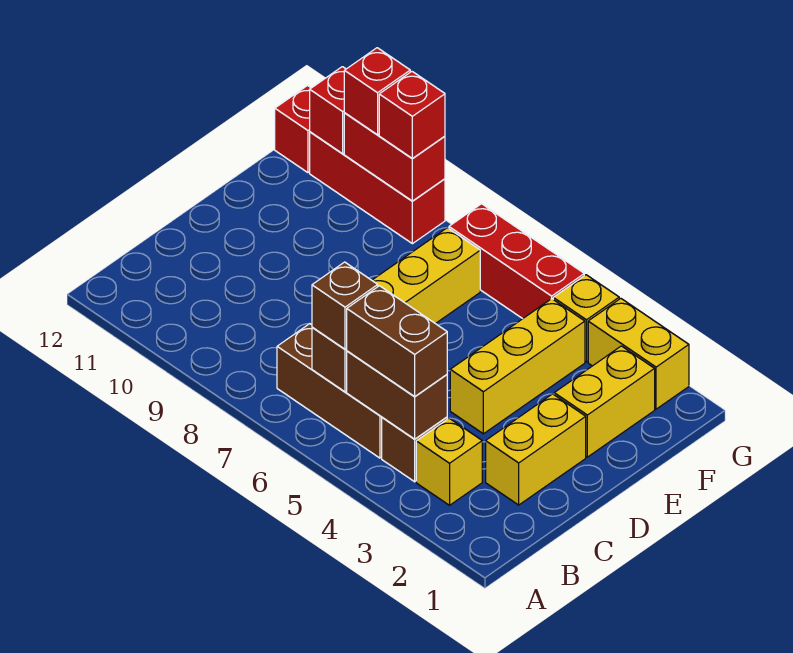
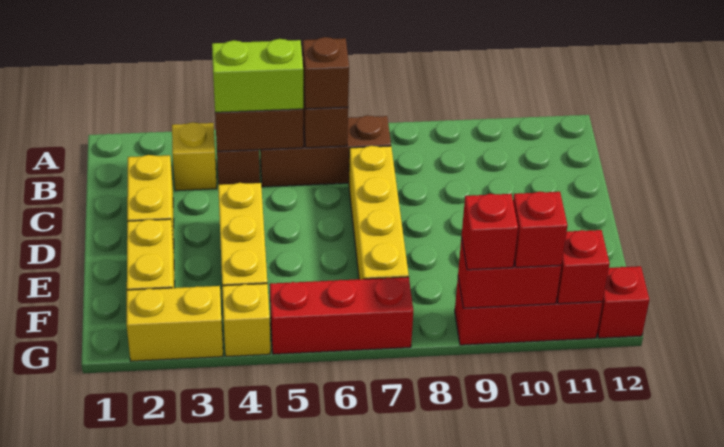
brown brick B4:B5 level 3 -> lime brick B4:B5 level 3

